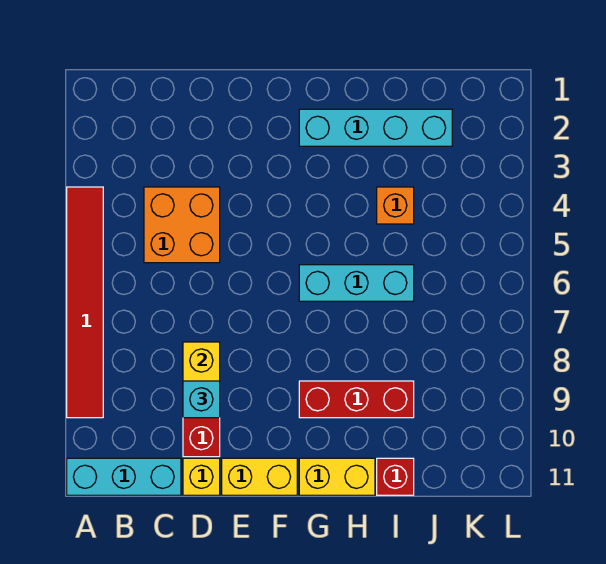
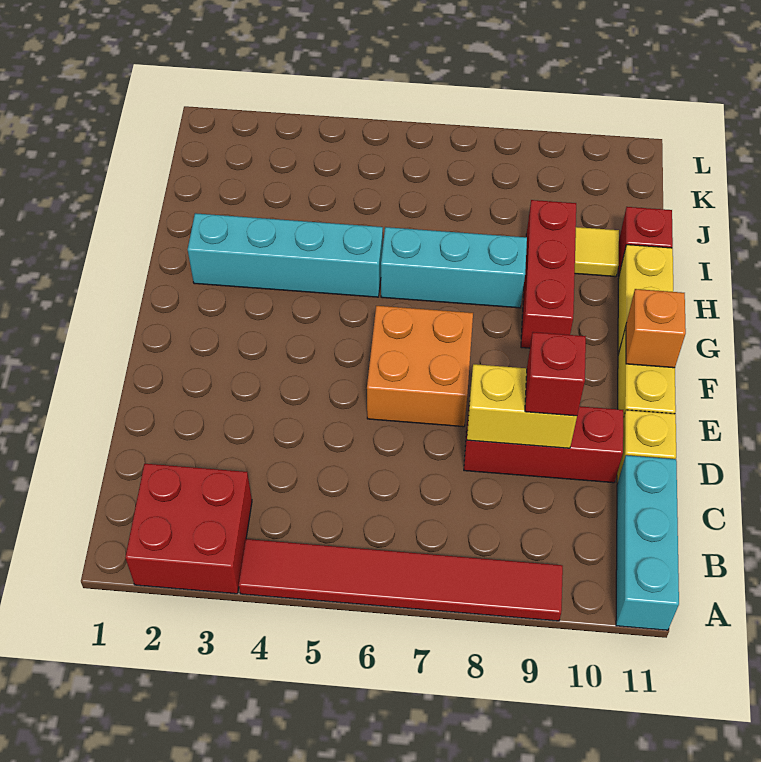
none -> red brick A2:B3 level 1
orange brick C4:D5 level 1 -> orange brick E6:F7 level 1
cyan brick D9 level 3 -> red brick D9 level 3
cyan brick G2:J2 level 1 -> cyan brick H2:H5 level 1
cyan brick G6:I6 level 1 -> cyan brick H6:H8 level 1
orange brick I4 level 1 -> orange brick F11 level 2
none -> yellow tile I10 level 1

